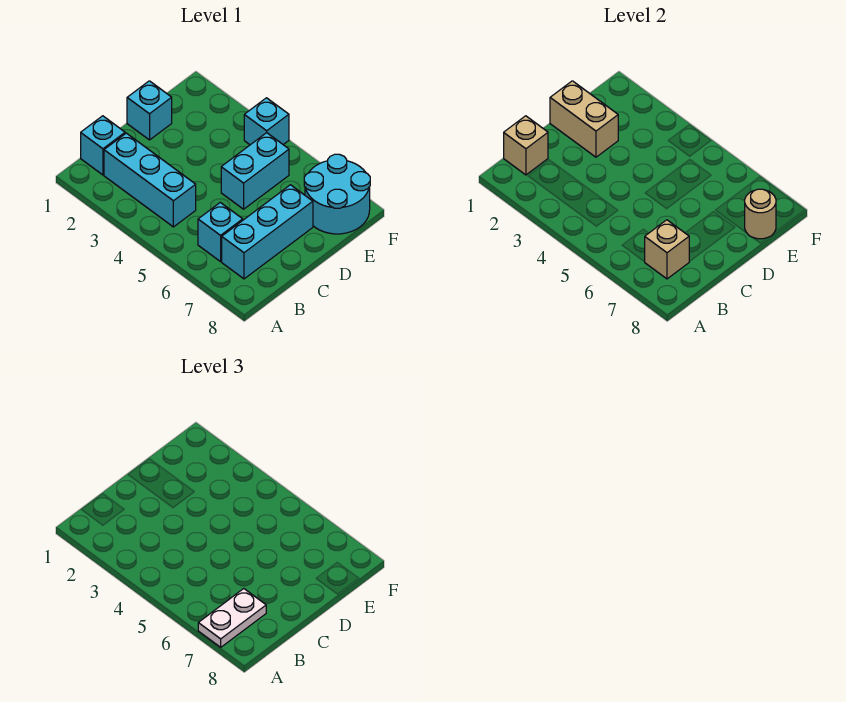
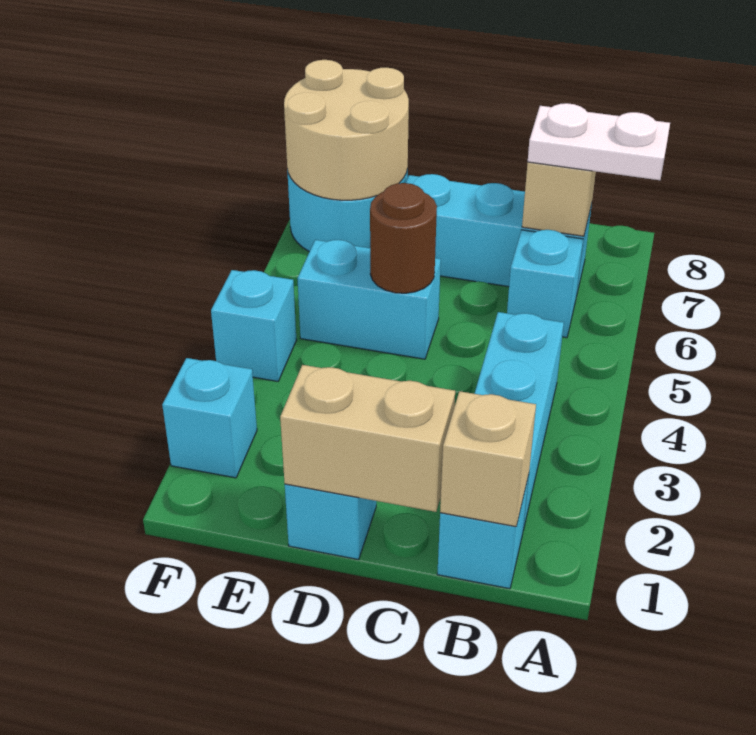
tan brick D1:D2 level 2 -> tan brick C1:D1 level 2
none -> brown round brick D5 level 2
tan round brick E8 level 2 -> tan round brick E7:F8 level 2
none -> cyan brick F2 level 1

